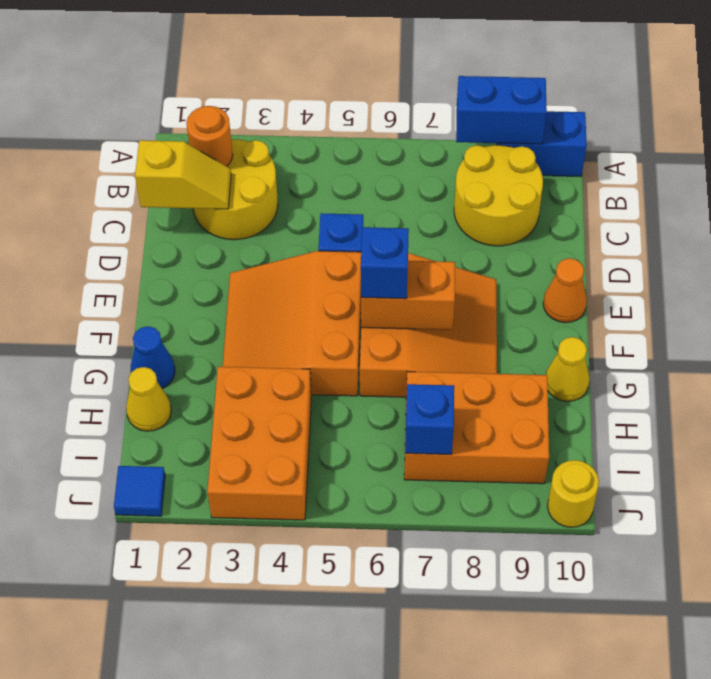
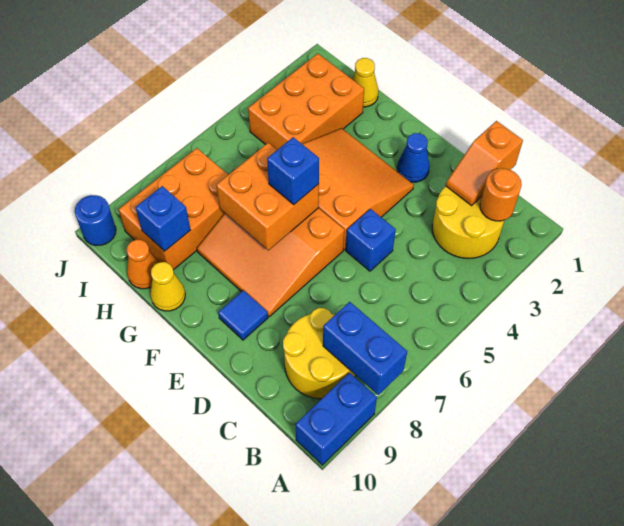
blue brick A8:A9 level 2 -> blue brick A8:B8 level 2
yellow slope C1:C2 level 2 top 1 -> orange slope C1:C2 level 2 top 1
orange cone E10 level 1 -> orange cone H10 level 1
orange brick F6:F7 level 2 -> orange brick F6:G7 level 2
blue cone G1 level 1 -> blue cone E2 level 1
orange brick H3:J4 level 1 -> orange brick H2:I4 level 1
blue brick I7 level 2 -> blue brick H9 level 2
blue tile J1 level 1 -> blue tile E9 level 1
yellow round brick J10 level 1 -> blue round brick J10 level 1

